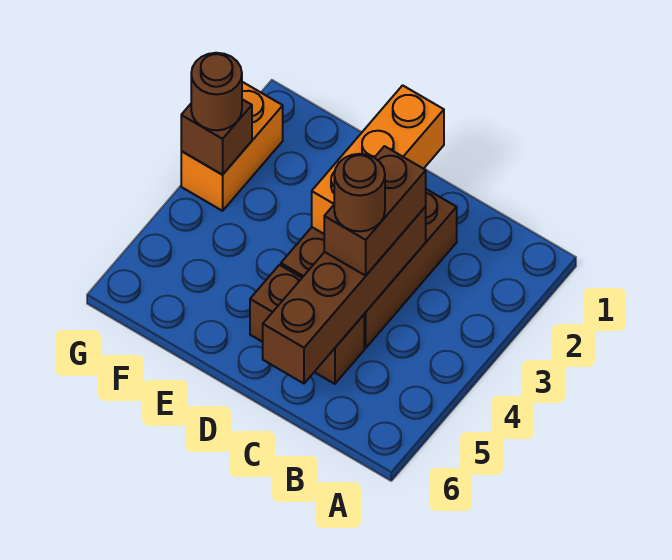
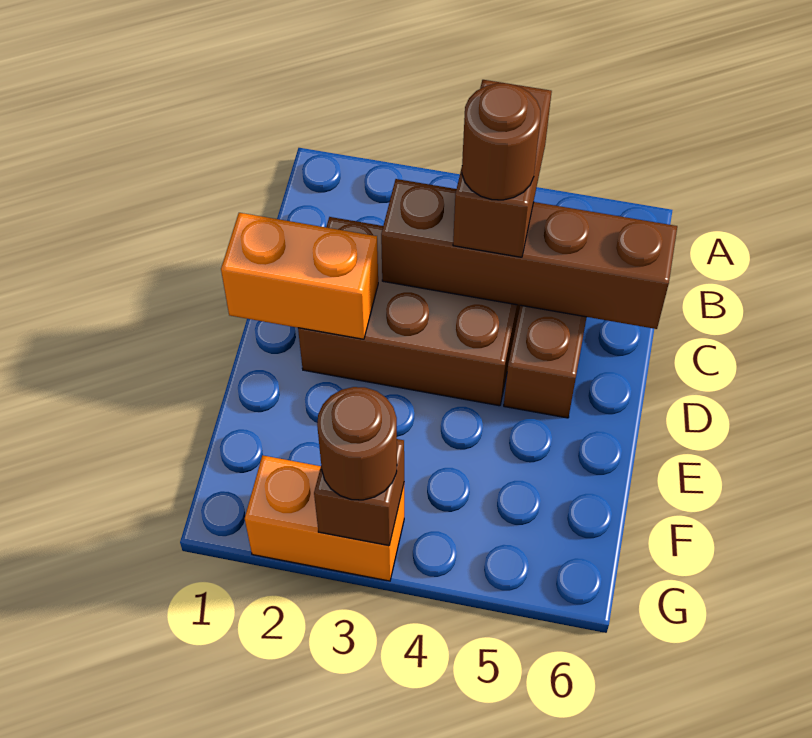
brown brick C3:C4 level 3 -> brown brick B4:C4 level 3
orange brick D1:D3 level 2 -> orange brick D1:D2 level 2

